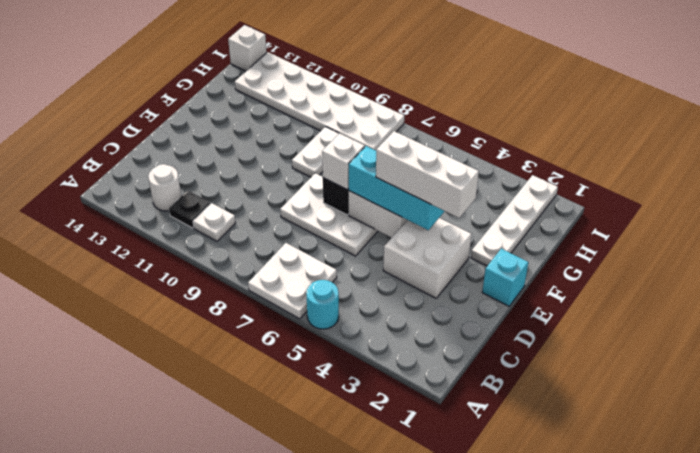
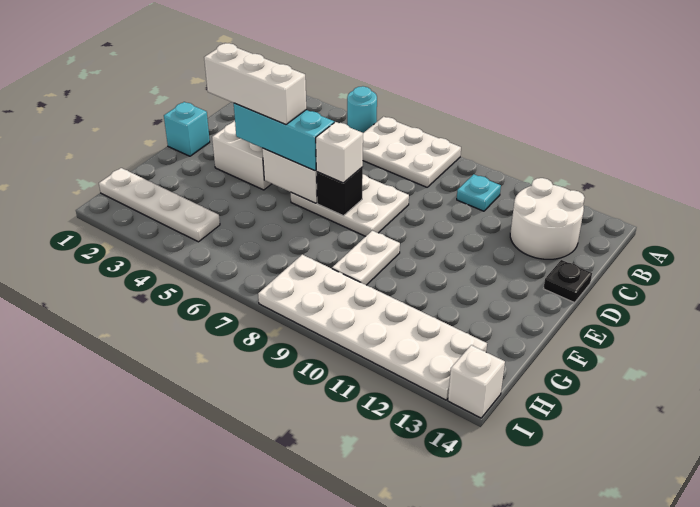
white plate A6:B7 level 1 -> white plate A6:B8 level 1
white plate B10 level 1 -> cyan plate B10 level 1
black plate B11 level 1 -> black plate D14 level 1
white round brick B12 level 1 -> white round brick B12:C13 level 1
white plate F2:I2 level 1 -> white plate H1:H4 level 1

